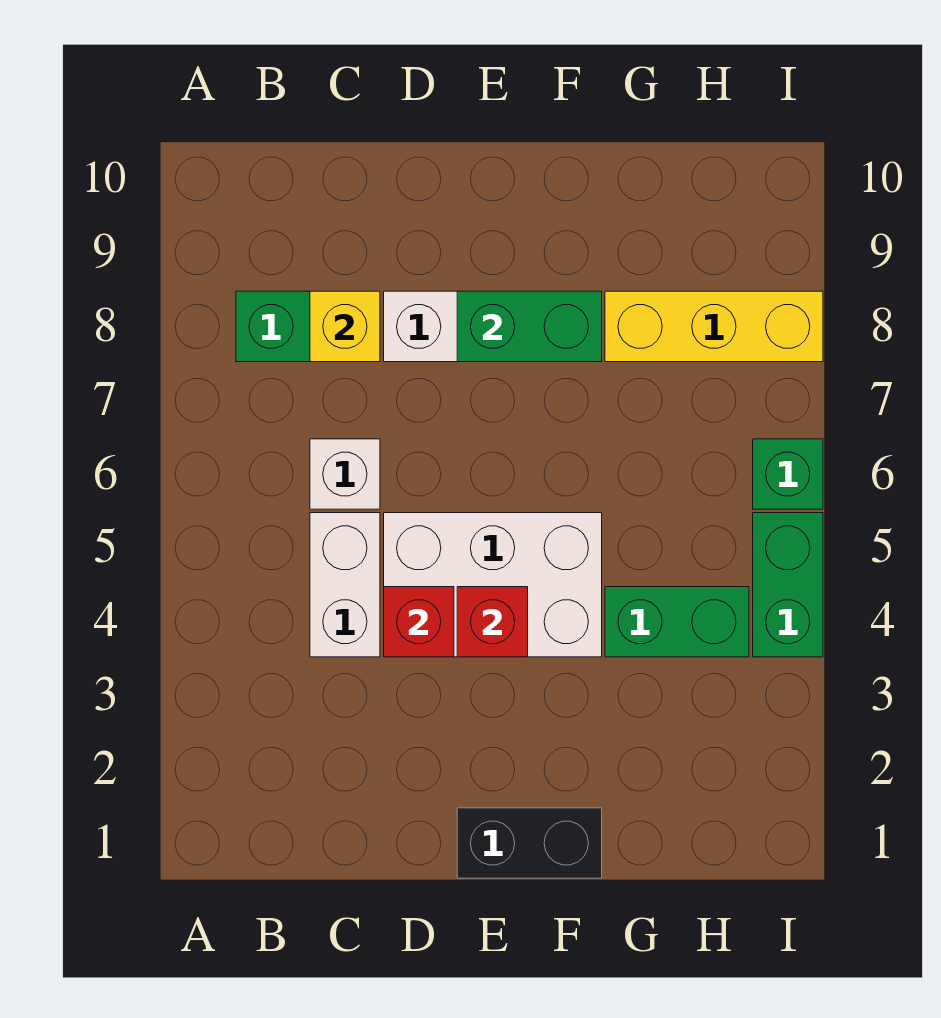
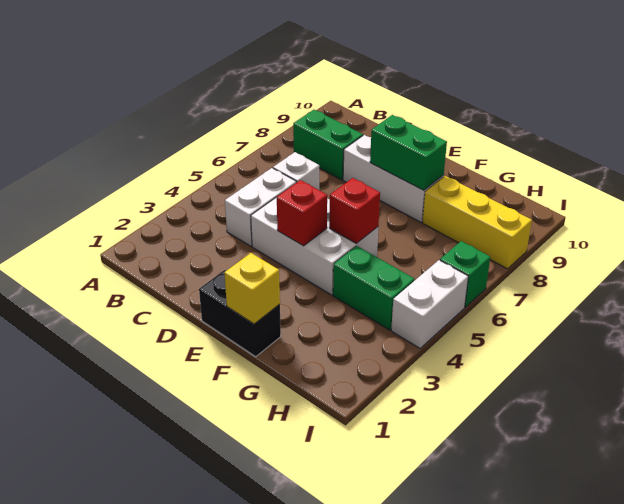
yellow brick C8 level 2 -> yellow brick F1 level 2
red brick D4 level 2 -> red brick F5 level 2
green brick I4:I5 level 1 -> white brick I4:I5 level 1

